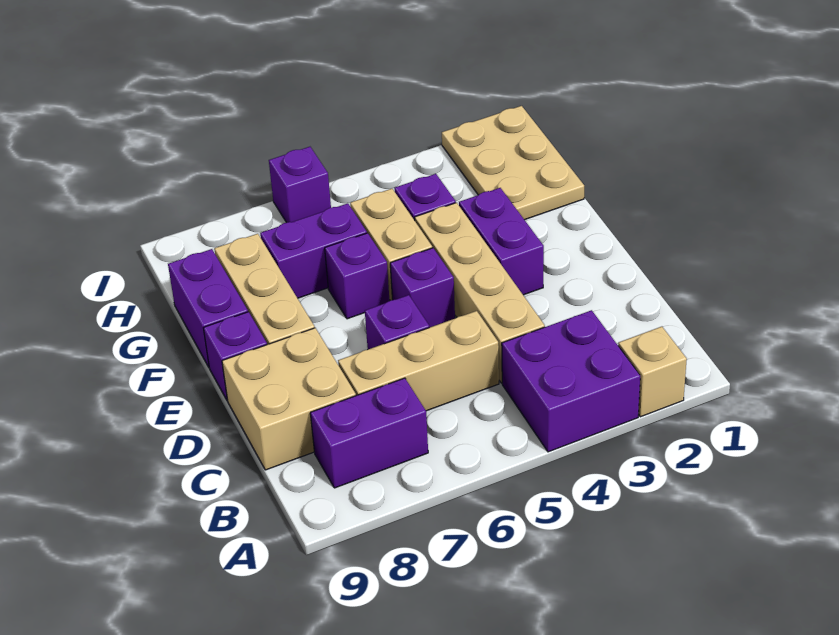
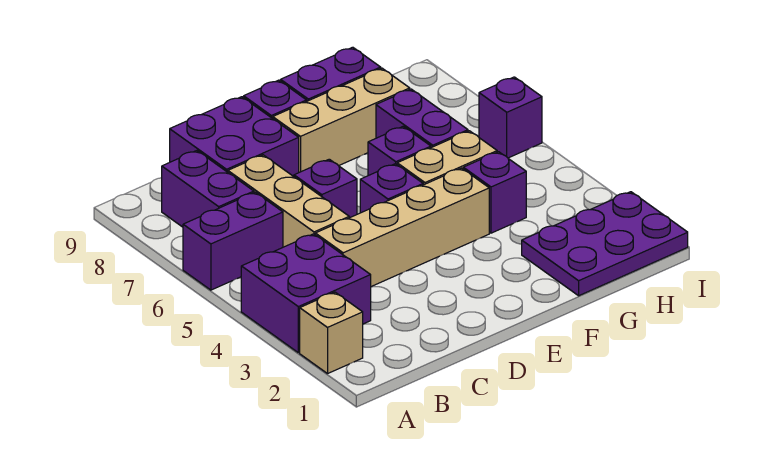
tan brick C8:D9 level 1 -> purple brick C8:D9 level 1
purple brick E3:F3 level 1 -> purple brick A6:B6 level 1
tan plate G1:I2 level 1 -> purple plate G1:I2 level 1

